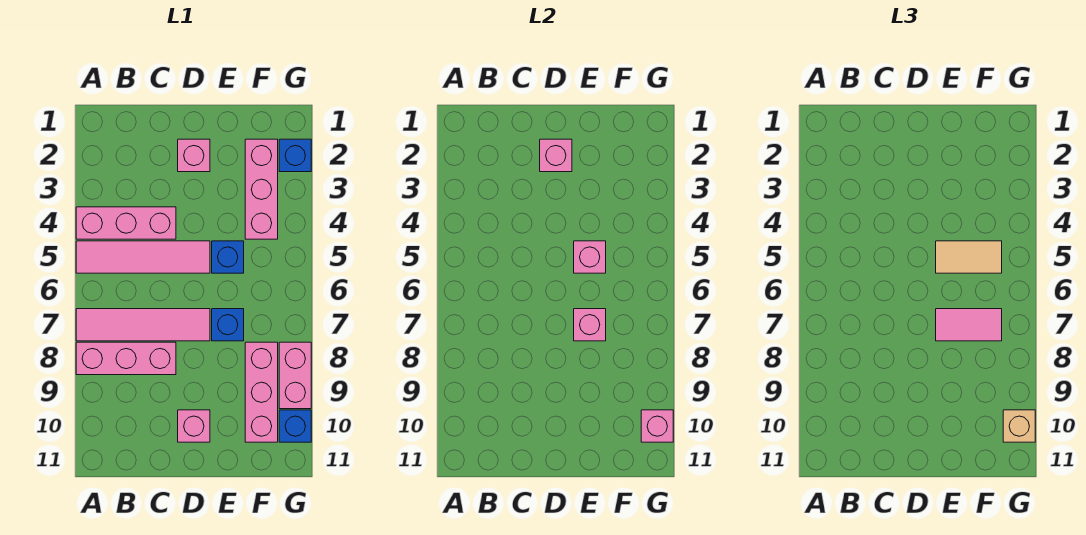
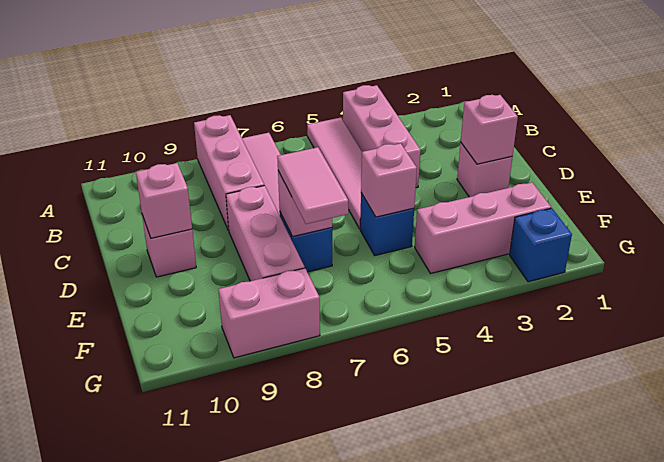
tan tile E5:F5 level 3 -> none
pink brick F8:F10 level 1 -> pink brick D8:F8 level 1
blue brick G10 level 1 -> none
pink brick G10 level 2 -> pink brick D10 level 2
tan brick G10 level 3 -> none

